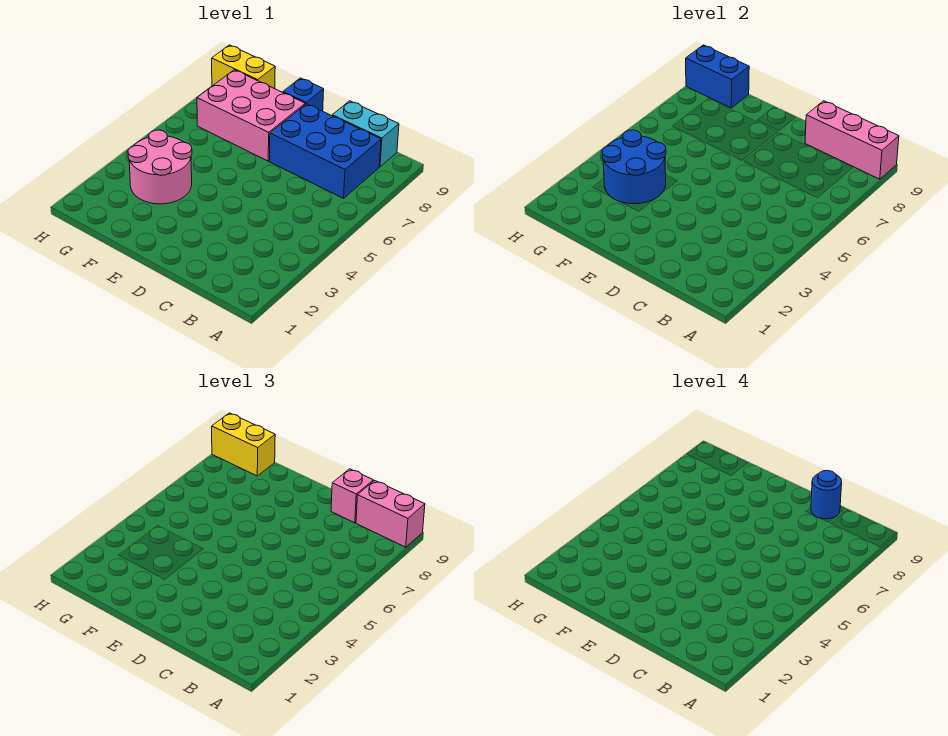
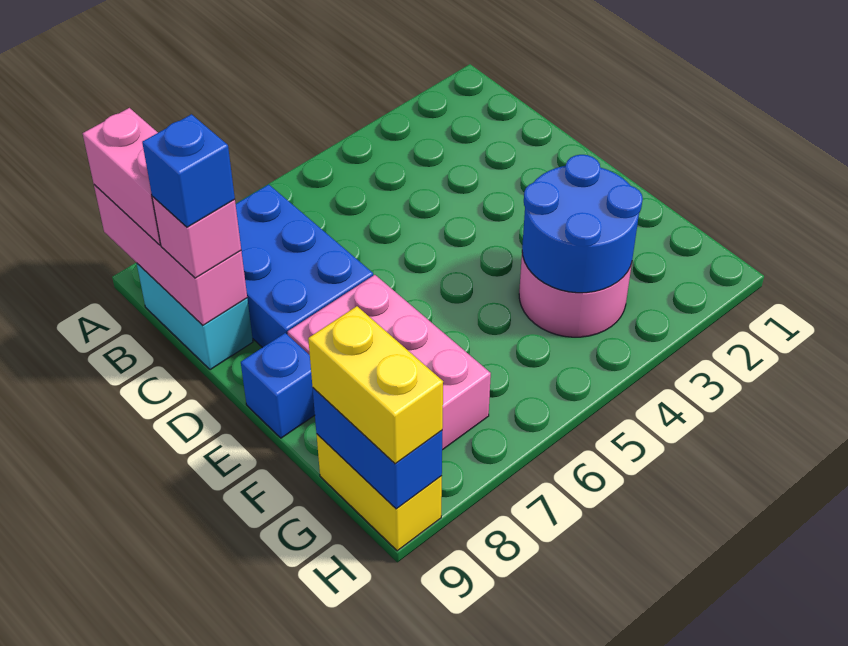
blue round brick C9 level 4 -> blue brick C9 level 4

